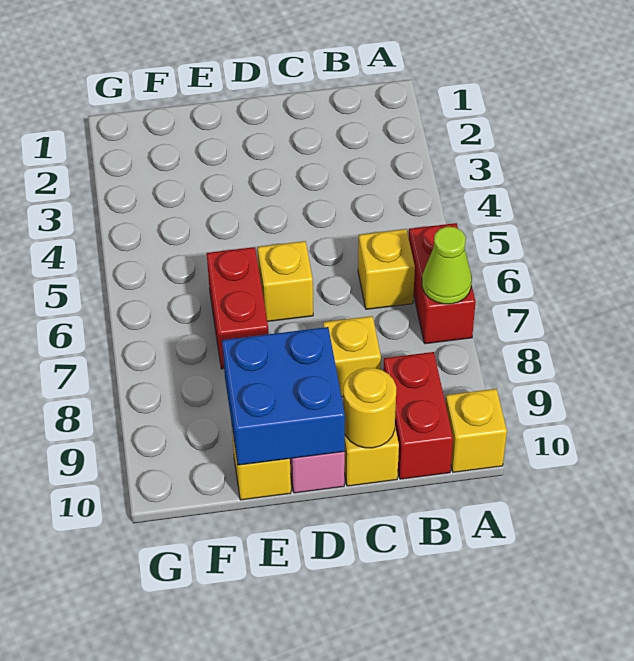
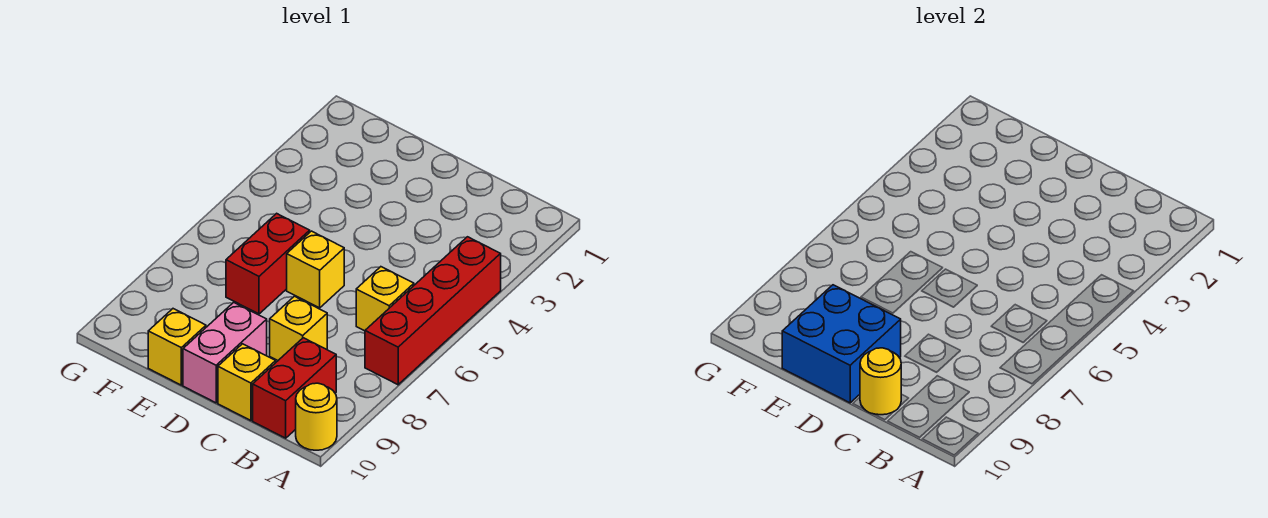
red brick A6:A7 level 1 -> red brick A4:A7 level 1
lime cone A7 level 2 -> none
yellow brick A10 level 1 -> yellow round brick A10 level 1

